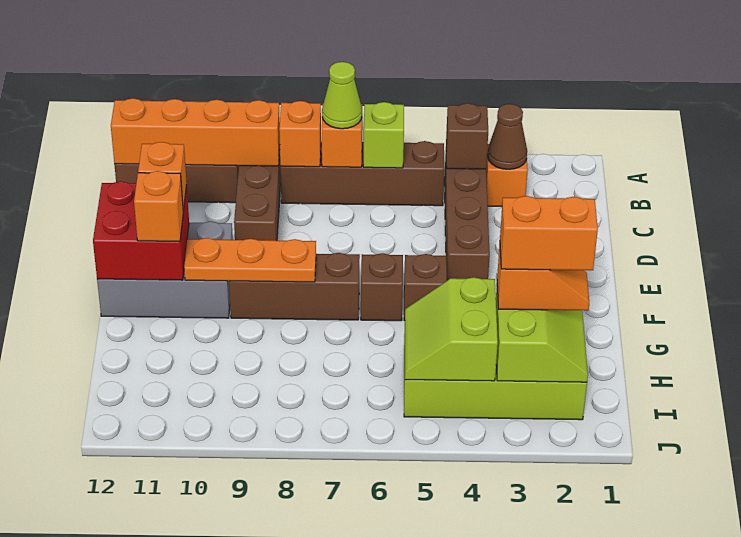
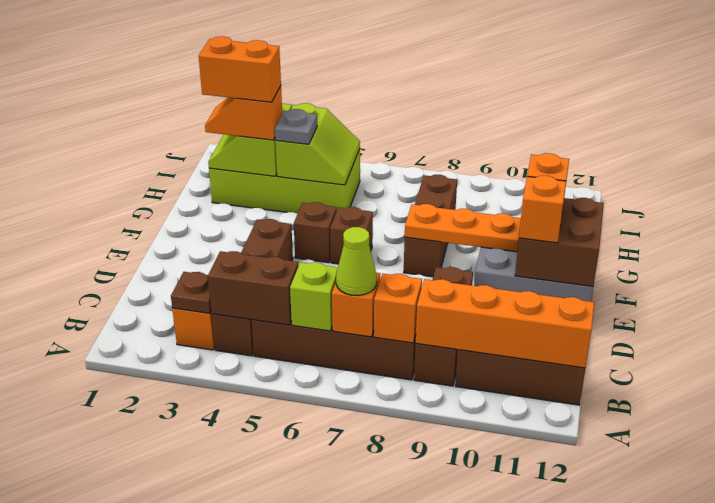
brown cone B3 level 2 -> brown plate B3 level 2
brown brick B4 level 2 -> brown brick B4:B5 level 2
red brick E11:F12 level 2 -> brown brick E11:F12 level 2
brown brick F7:F9 level 1 -> brown brick F8:H8 level 1
none -> grey plate H4 level 3

